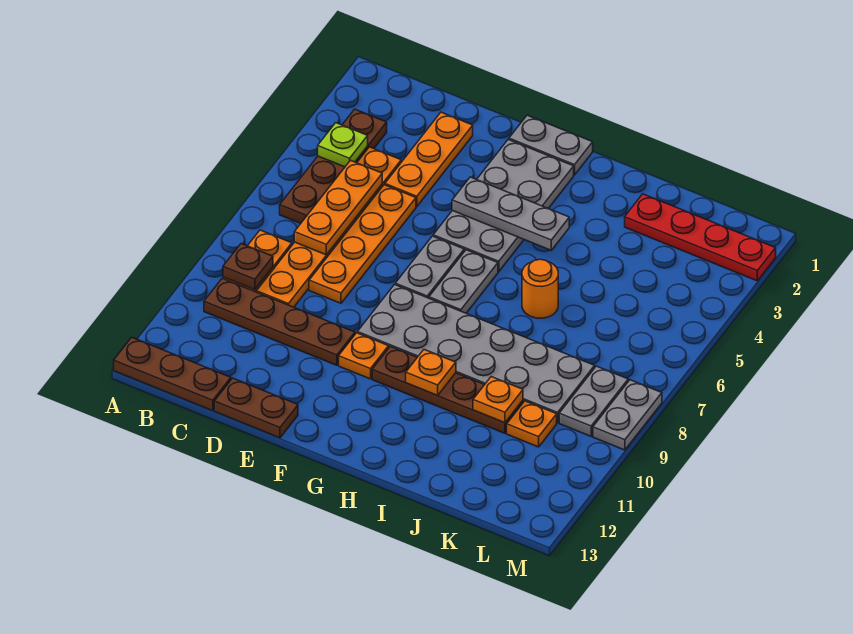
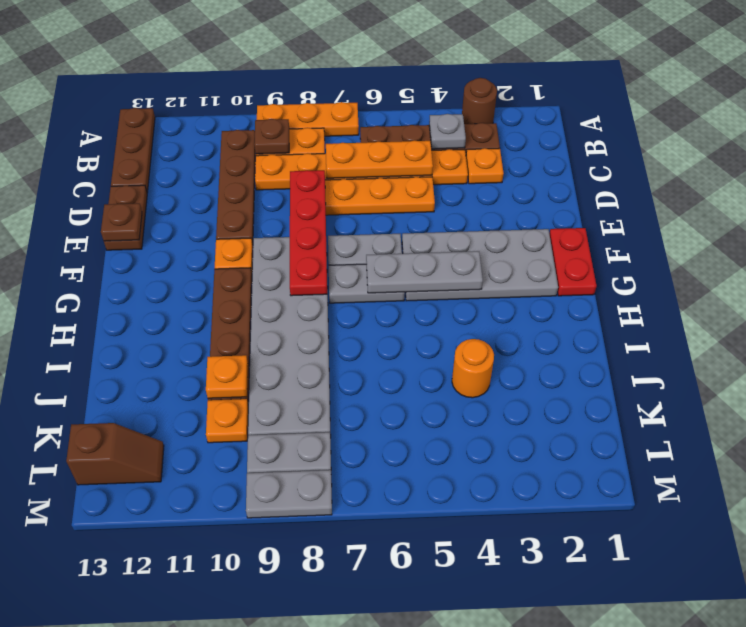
none -> brown round brick A3 level 1
lime plate B4 level 2 -> grey plate B4 level 2
orange plate D2:D4 level 1 -> orange plate A7:A9 level 1
none -> brown plate E13 level 2
grey plate F1:G1 level 1 -> red plate F1:G1 level 1
grey plate F4:H4 level 2 -> grey plate G4:G6 level 2
orange plate H10 level 2 -> orange plate C3 level 1
orange round brick I6 level 1 -> orange round brick J4 level 1
red plate J2:M2 level 1 -> red plate D8:G8 level 2
none -> brown slope L12:L13 level 1 top 13

